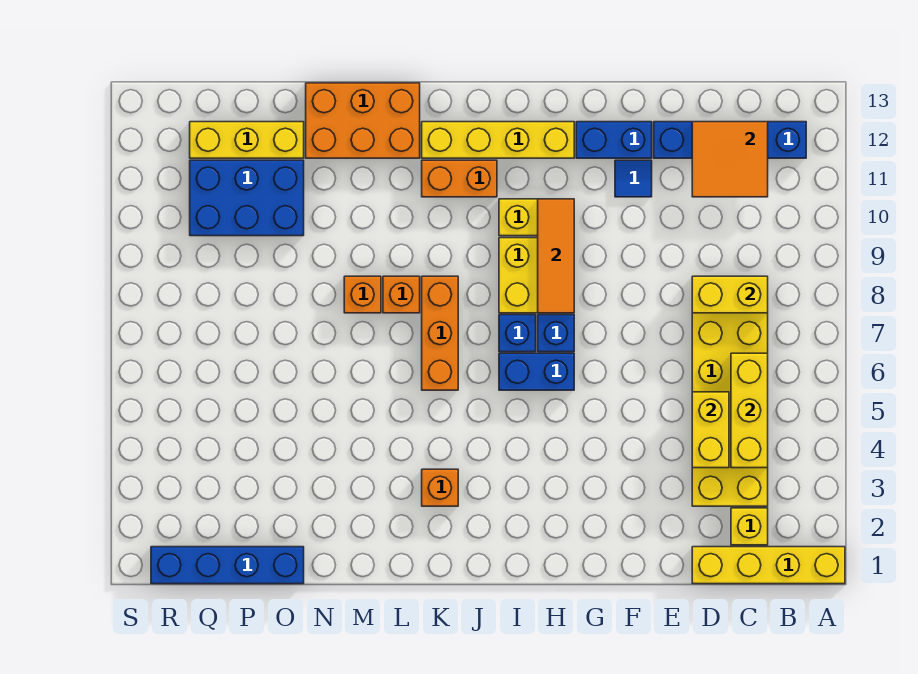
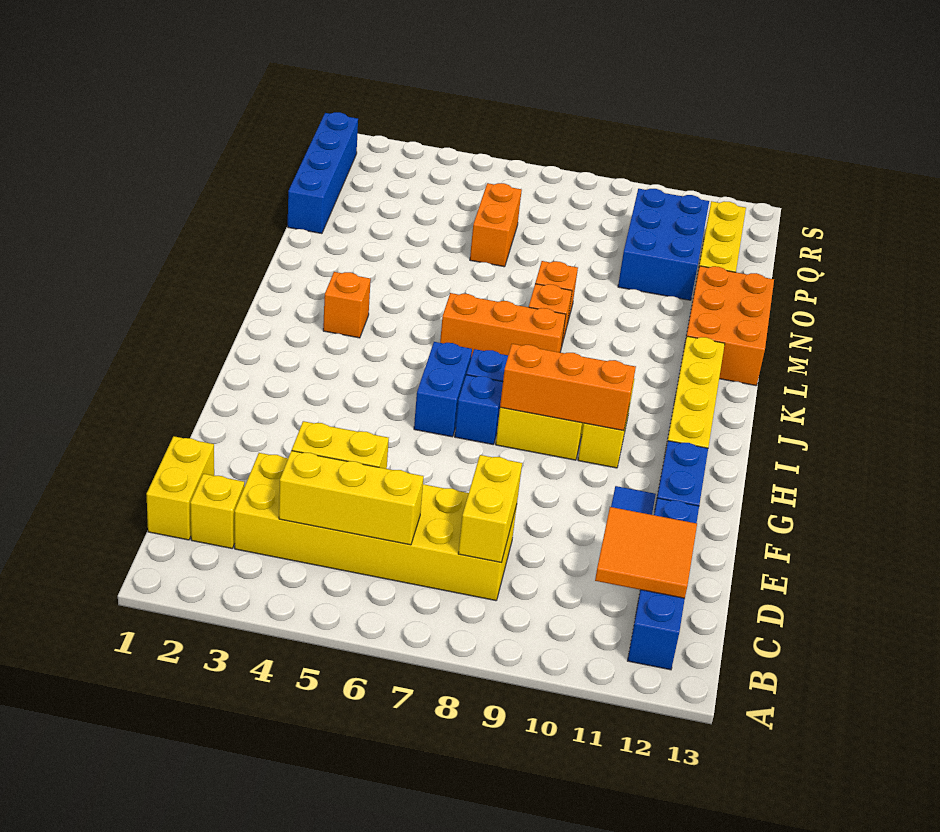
yellow brick A1:D1 level 1 -> yellow brick C1:D1 level 1
orange tile H8:H10 level 2 -> orange brick H8:H10 level 2
orange brick J11:K11 level 1 -> orange brick O6:P6 level 1

